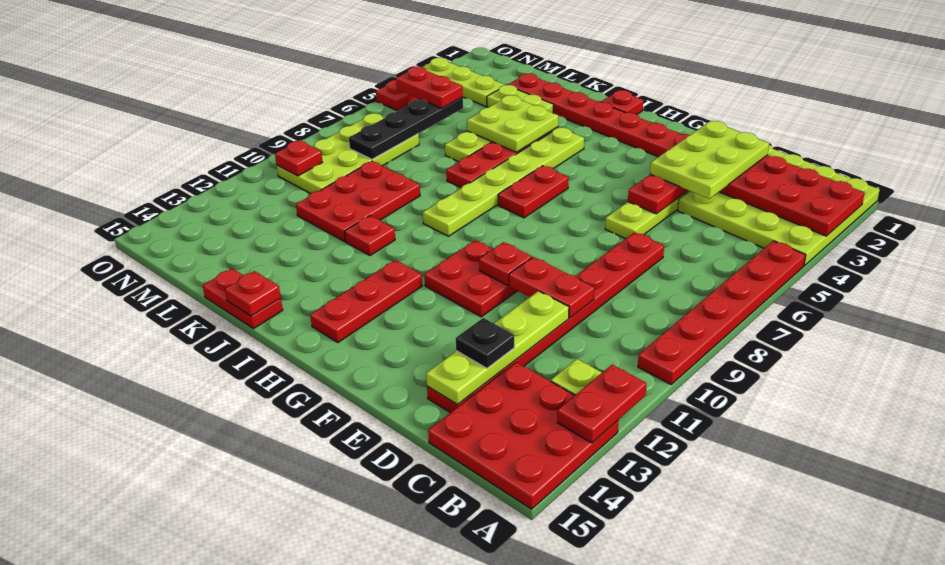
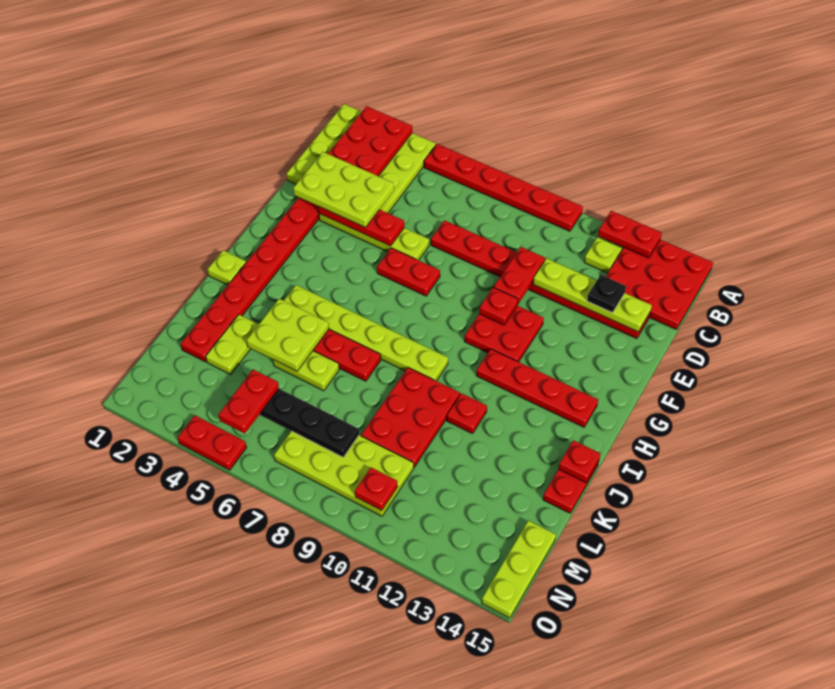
red plate H6:H7 level 1 -> red plate F6:F7 level 1
red plate H12:H14 level 1 -> red plate H11:H14 level 1
red plate I1 level 1 -> lime plate I1 level 1
red plate K9:L11 level 1 -> red plate J9:L10 level 1
lime plate M3:O3 level 1 -> lime plate M15:O15 level 1

